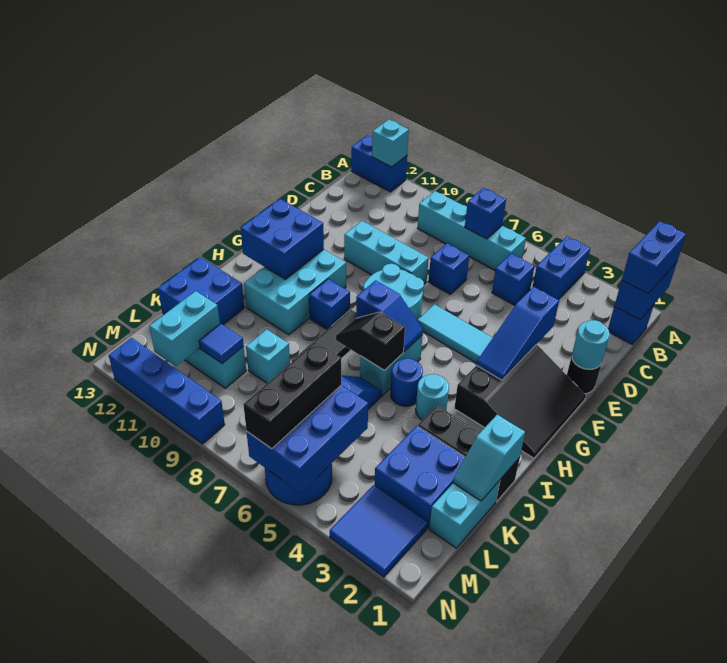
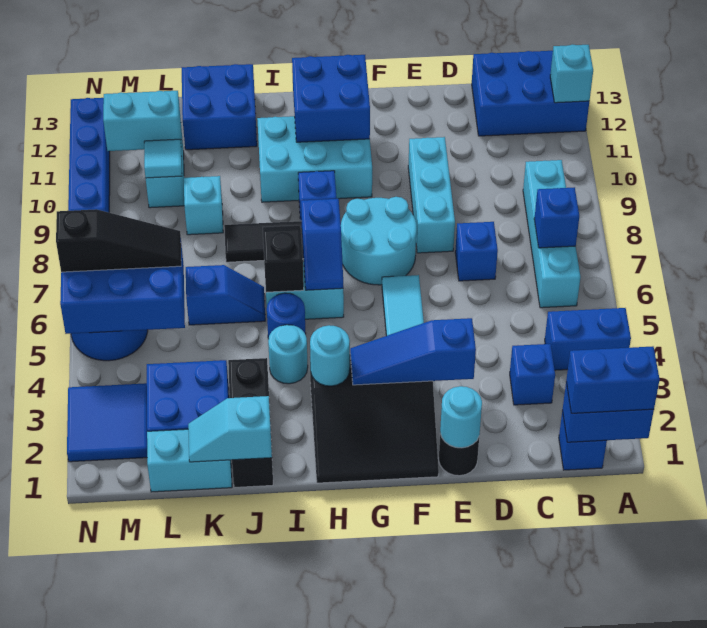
blue brick A12:A13 level 1 -> blue brick A12:C13 level 1
blue brick C5 level 1 -> blue brick C3 level 1
none -> cyan round brick H3 level 2
black brick L6:N6 level 3 -> black slope L6:N6 level 3 top N
blue tile L10 level 2 -> cyan tile L10 level 2

